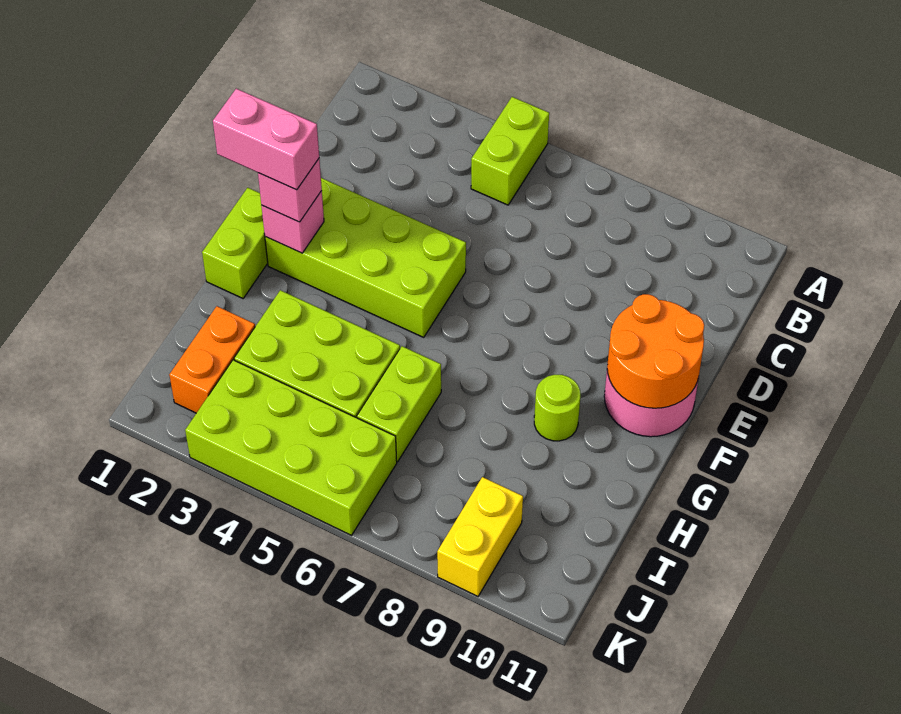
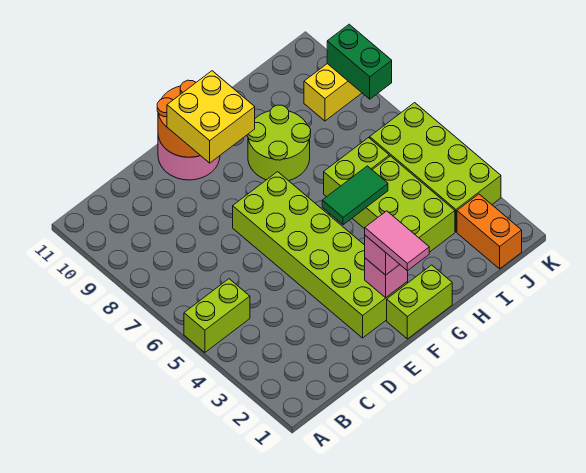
lime brick E2:F5 level 1 -> lime brick E2:F7 level 1
none -> yellow brick E9:F10 level 3
pink brick F1:F2 level 4 -> pink tile F1:F2 level 4
none -> green tile G5:H5 level 2
lime round brick G9 level 1 -> lime round brick G8:H9 level 1
orange brick I2:J2 level 1 -> orange brick J1:J2 level 1
none -> green brick K8:K9 level 2

